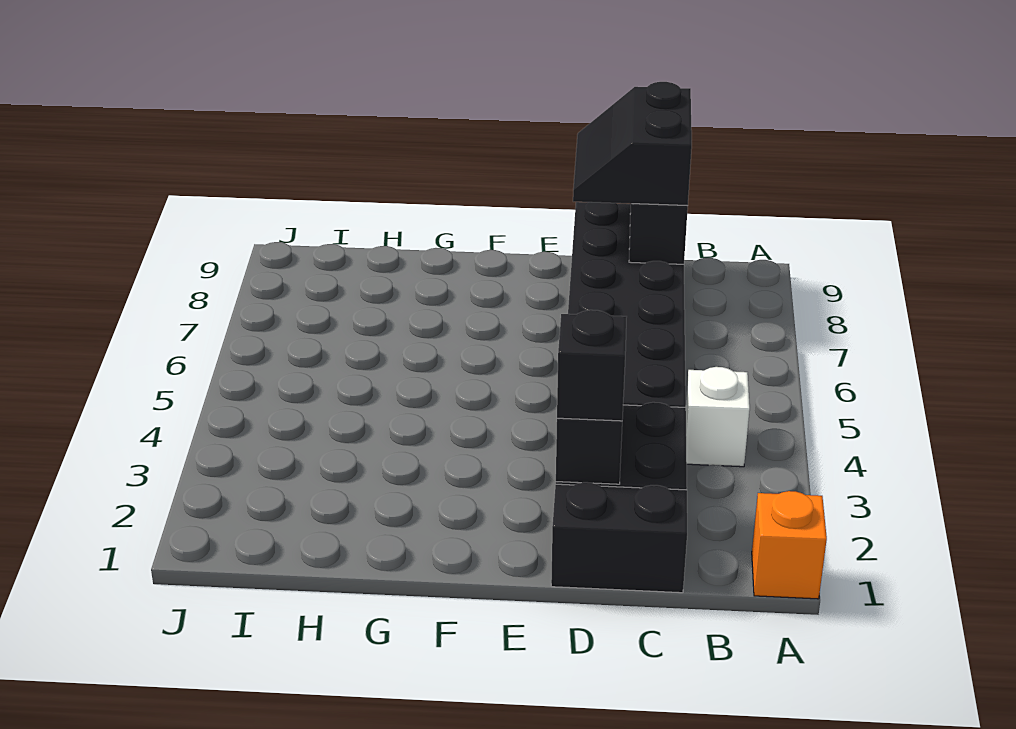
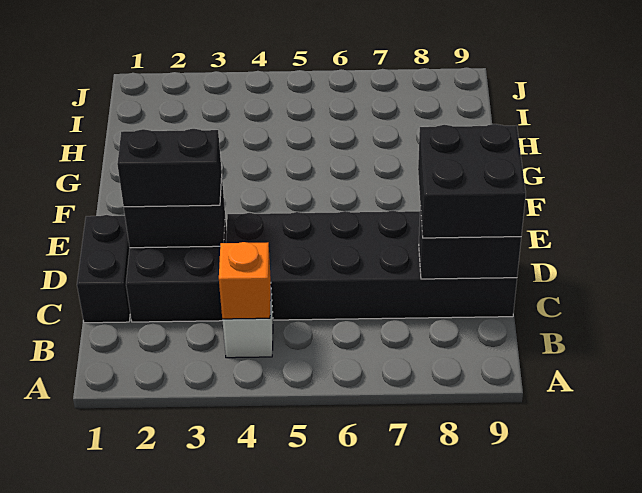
orange brick A1 level 1 -> orange brick B4 level 2
black slope C8:D9 level 3 top C -> black brick C8:D9 level 3
black brick D2 level 3 -> black brick D2:D3 level 3

